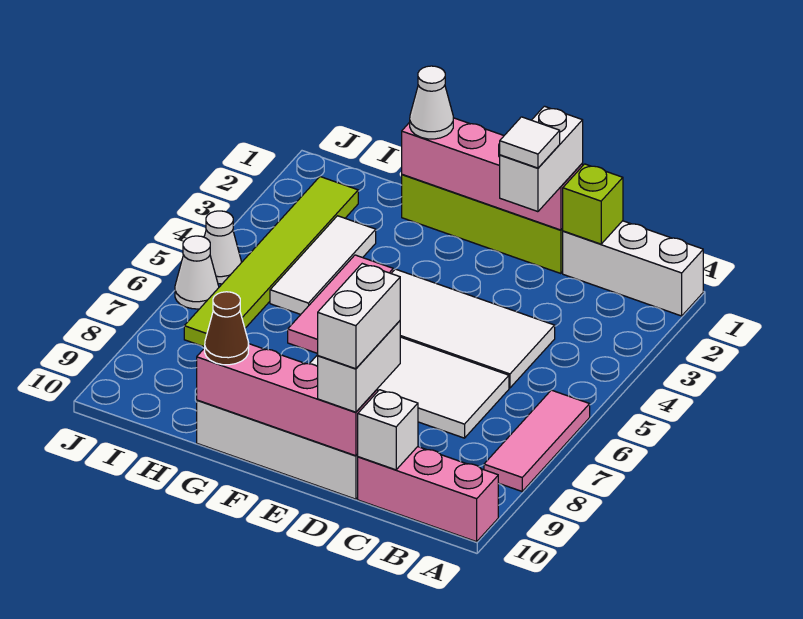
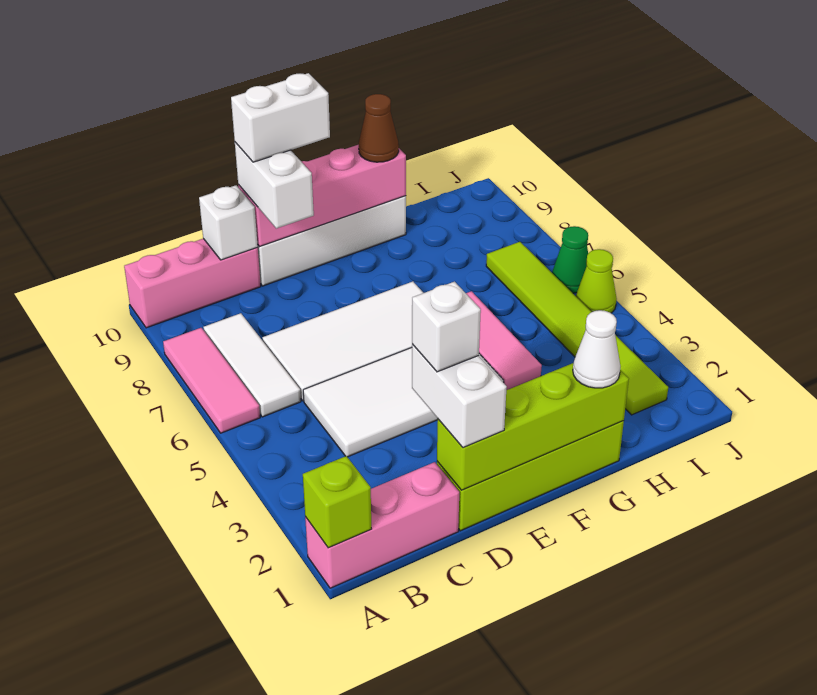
white brick A1:C1 level 1 -> pink brick A1:C1 level 1
lime brick C1 level 2 -> lime brick A1 level 2
pink brick D1:G1 level 2 -> lime brick D1:G1 level 2
white tile D2 level 4 -> white brick D2 level 4
white brick D9:D10 level 4 -> white brick D10:E10 level 4
white tile H3:H5 level 1 -> white tile B6:B8 level 1
white cone J5 level 1 -> lime cone J5 level 1
white cone J6 level 1 -> green cone J6 level 1

